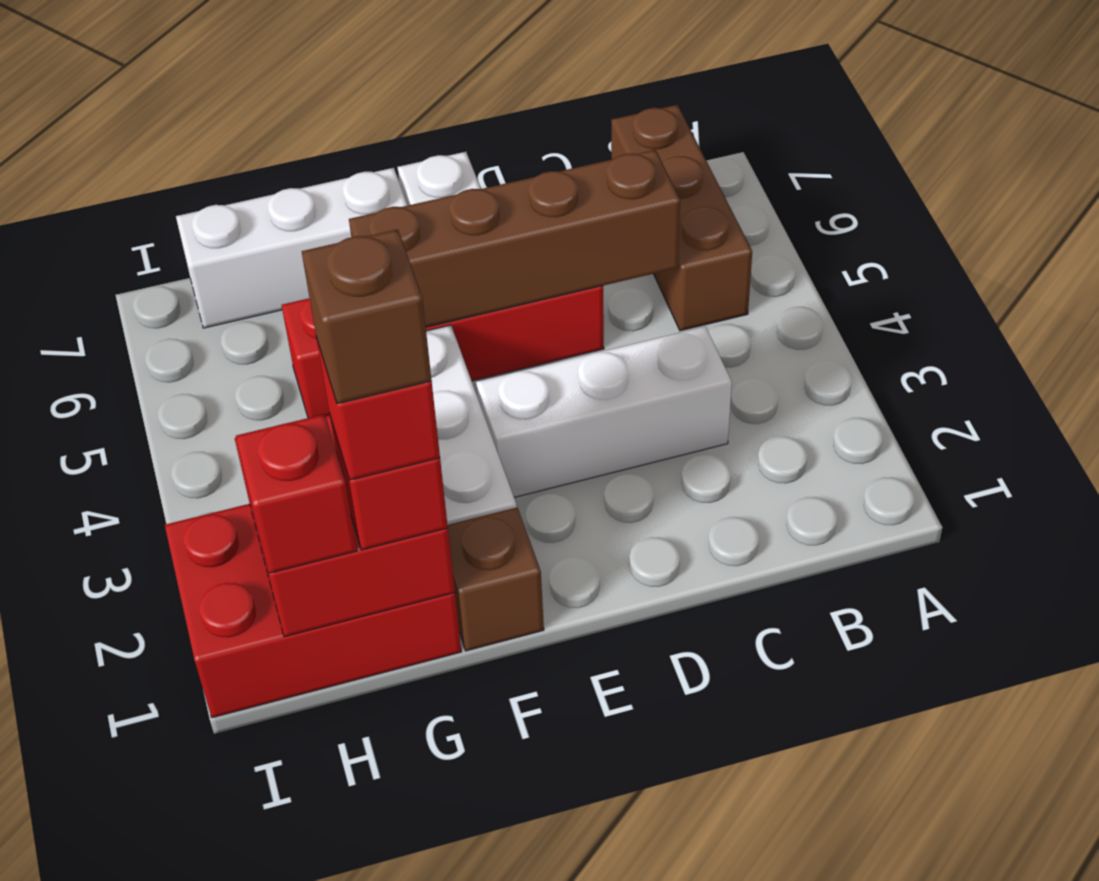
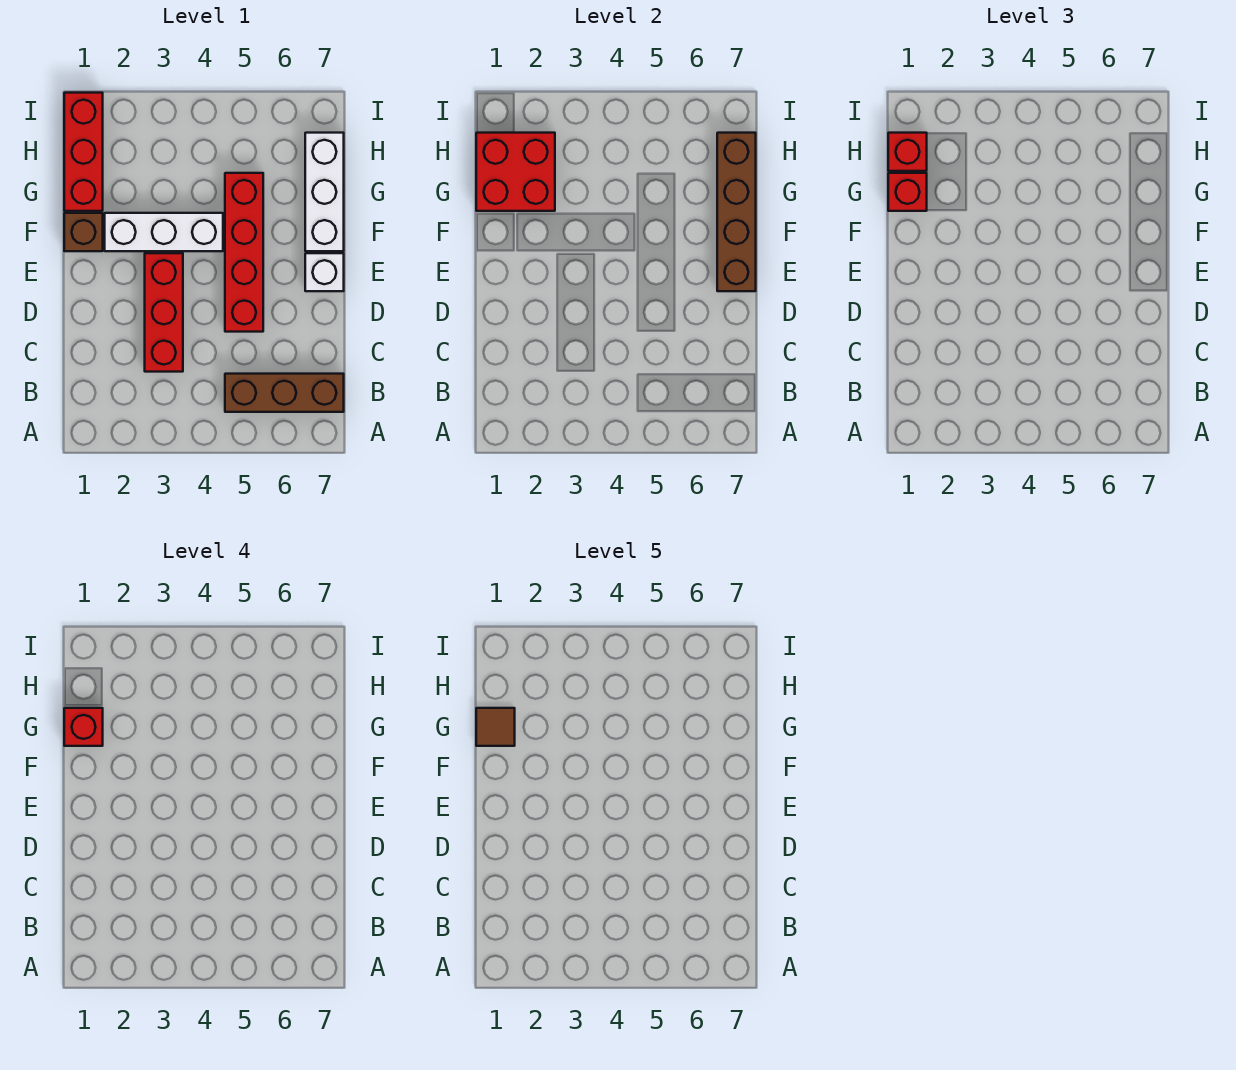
white brick C3:E3 level 1 -> red brick C3:E3 level 1
brown brick C5:F5 level 2 -> brown brick E7:H7 level 2
red brick G1:I2 level 1 -> red brick G1:I1 level 1
brown brick G1 level 5 -> brown tile G1 level 5

